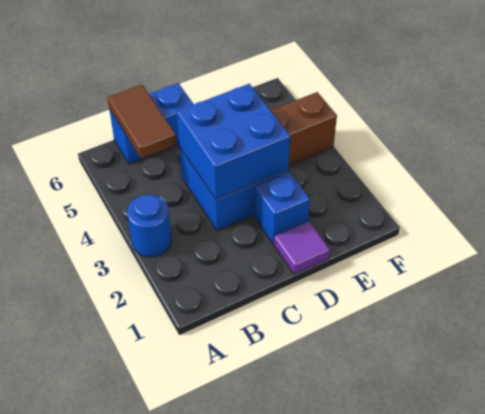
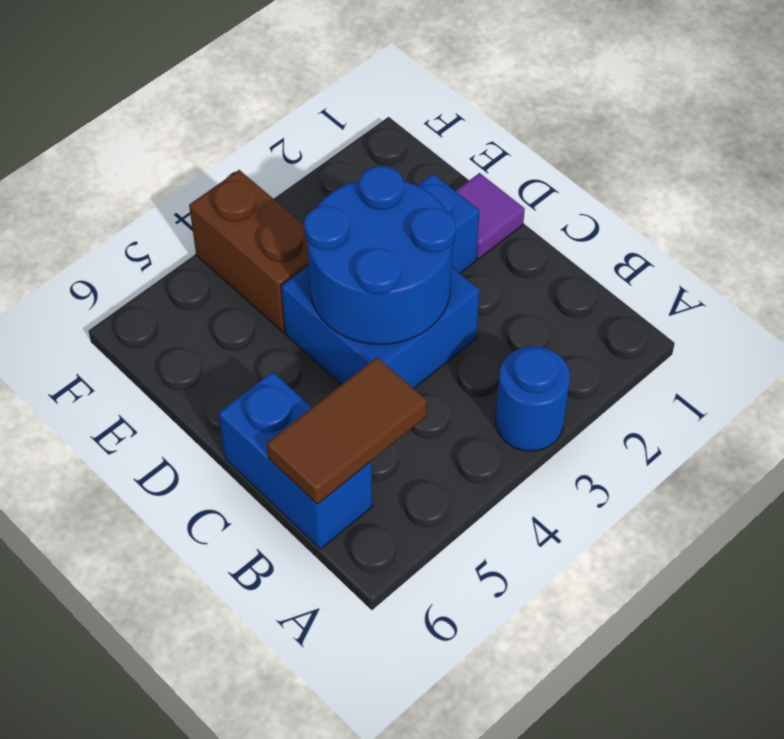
blue brick C3:D4 level 2 -> blue round brick C3:D4 level 2

